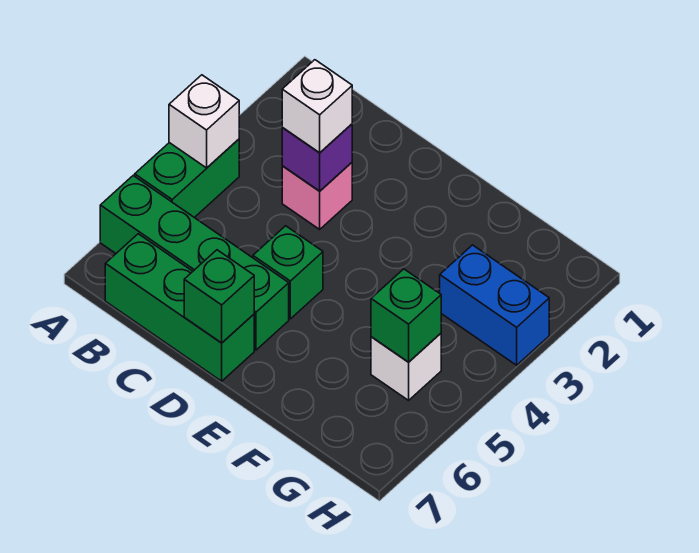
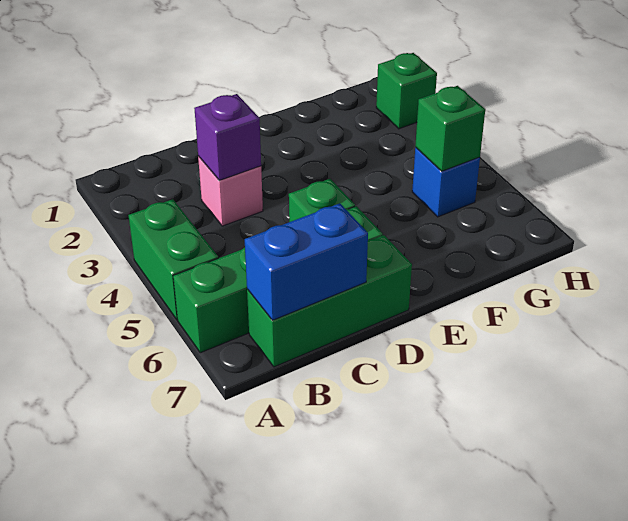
white brick A4 level 2 -> none
white brick C3 level 3 -> none
green brick D7 level 2 -> green brick H2 level 1
blue brick G3:H3 level 1 -> blue brick B7:C7 level 2
white brick G5 level 1 -> blue brick G5 level 1

